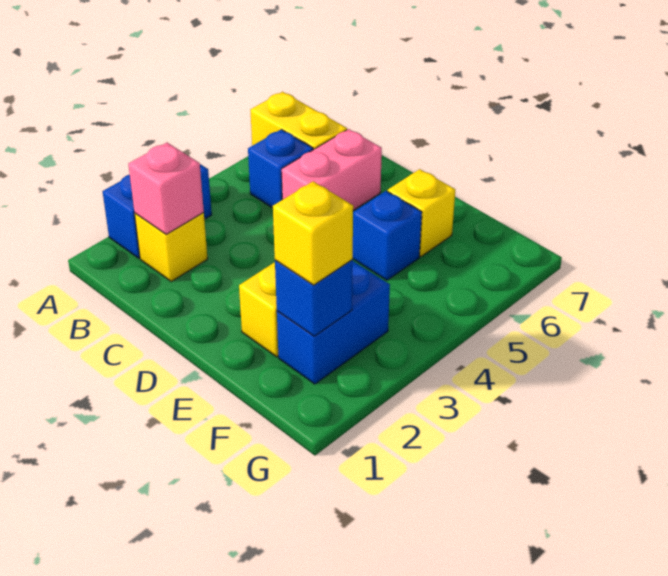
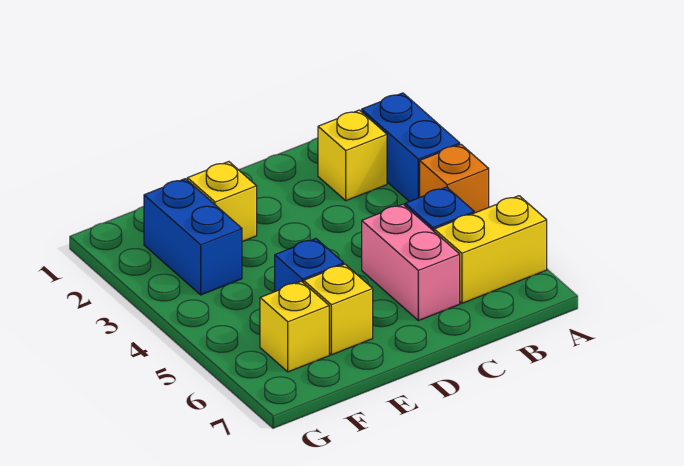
none -> orange brick A4 level 1
pink brick B2 level 2 -> none
blue brick F2 level 2 -> none
yellow brick F2 level 3 -> yellow brick F6 level 1

